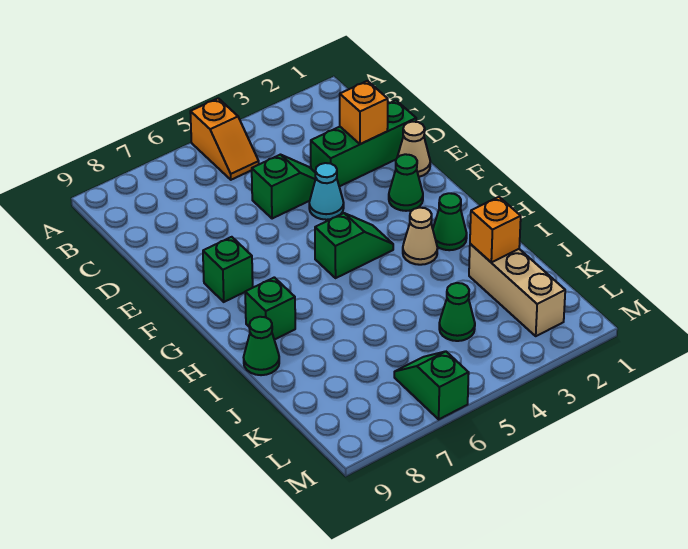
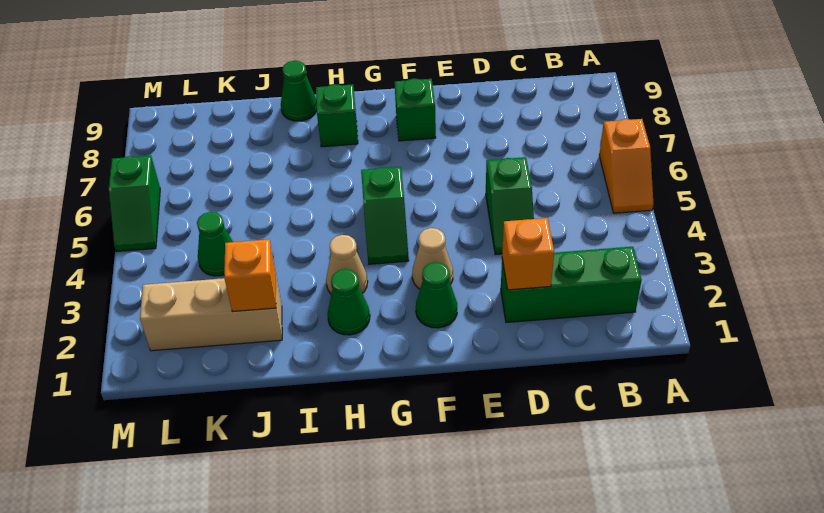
orange slope A5:B5 level 1 top A -> orange slope A5:A6 level 1 top 6
green brick D1:D3 level 1 -> green brick B2:D2 level 1
tan cone E1 level 1 -> tan cone F3 level 1
cyan cone E4 level 1 -> none
green slope L6:M6 level 1 top M -> green slope M5:M6 level 1 top 6

